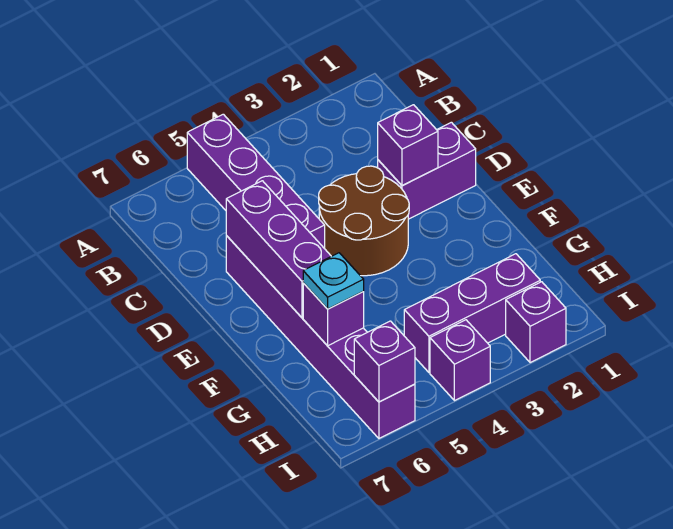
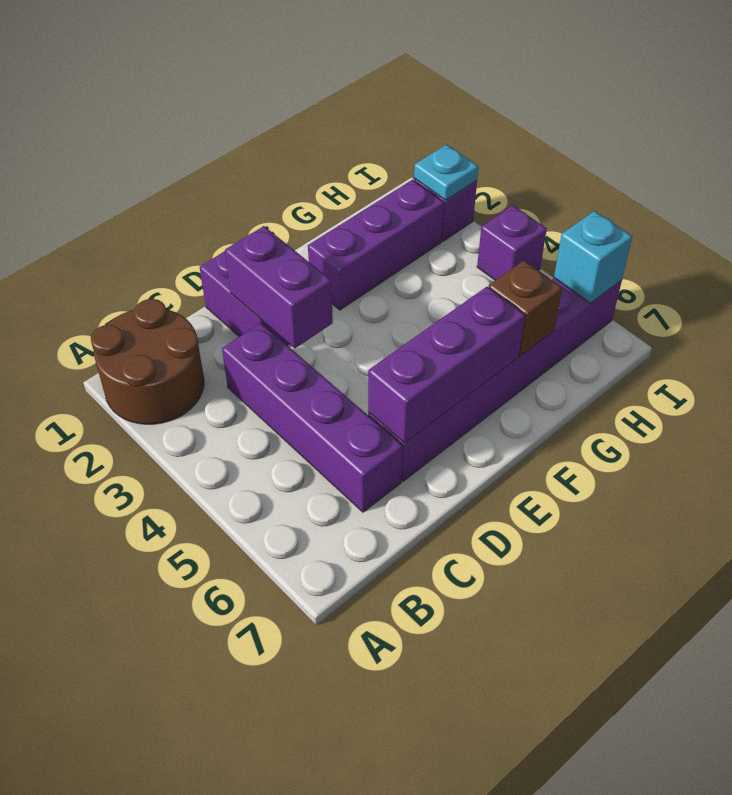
purple brick A5:D5 level 1 -> purple brick C3:C6 level 1
purple brick D2 level 2 -> purple brick D2:D3 level 2
brown round brick D3:E4 level 1 -> brown round brick A1:B2 level 1
purple brick G6 level 2 -> brown brick G6 level 2
cyan plate G6 level 3 -> cyan plate I2 level 2
purple brick H2:H4 level 1 -> purple brick F2:H2 level 1
purple brick I6 level 2 -> cyan brick I6 level 2

